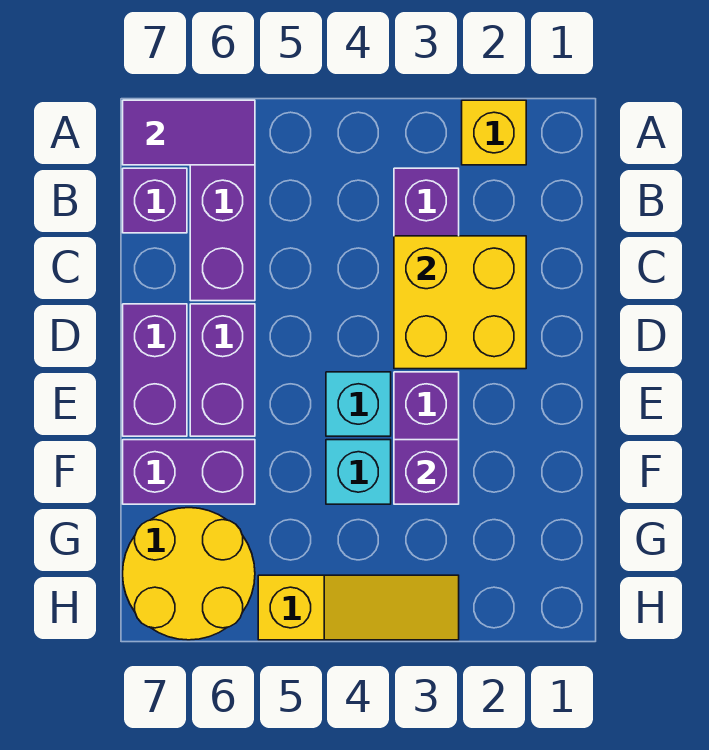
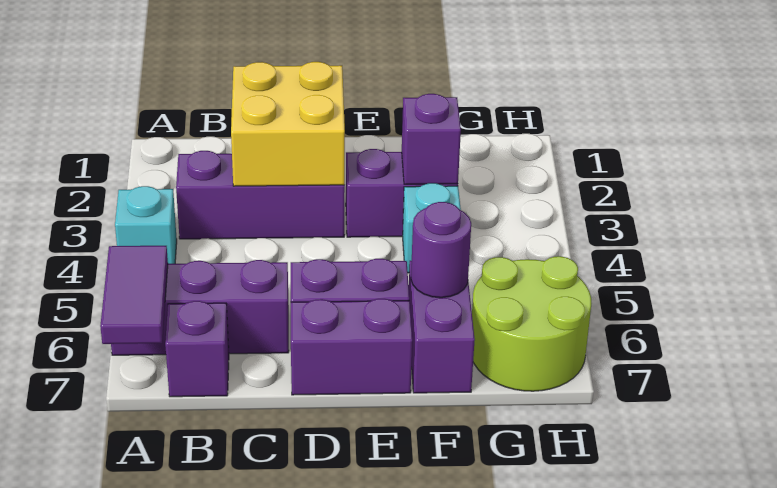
yellow brick A2 level 1 -> none
cyan brick E4 level 1 -> cyan brick A4 level 1
none -> purple round brick F6 level 2
yellow round brick G6:H7 level 1 -> lime round brick G6:H7 level 1
yellow slope H3:H5 level 1 top 5 -> none

